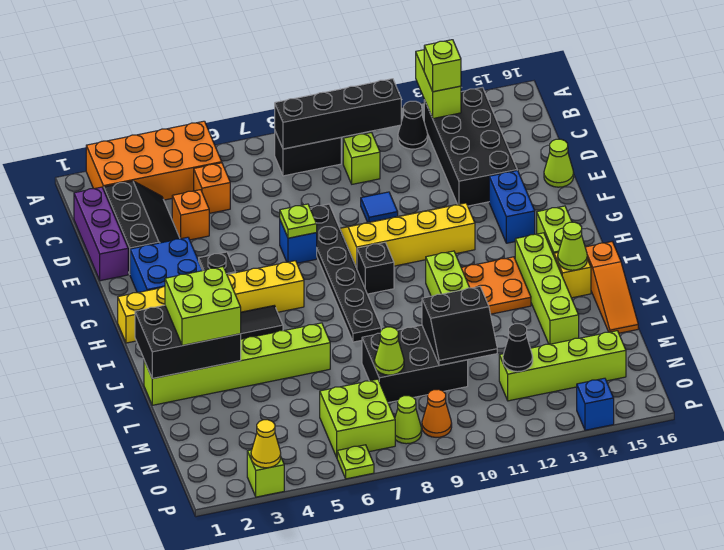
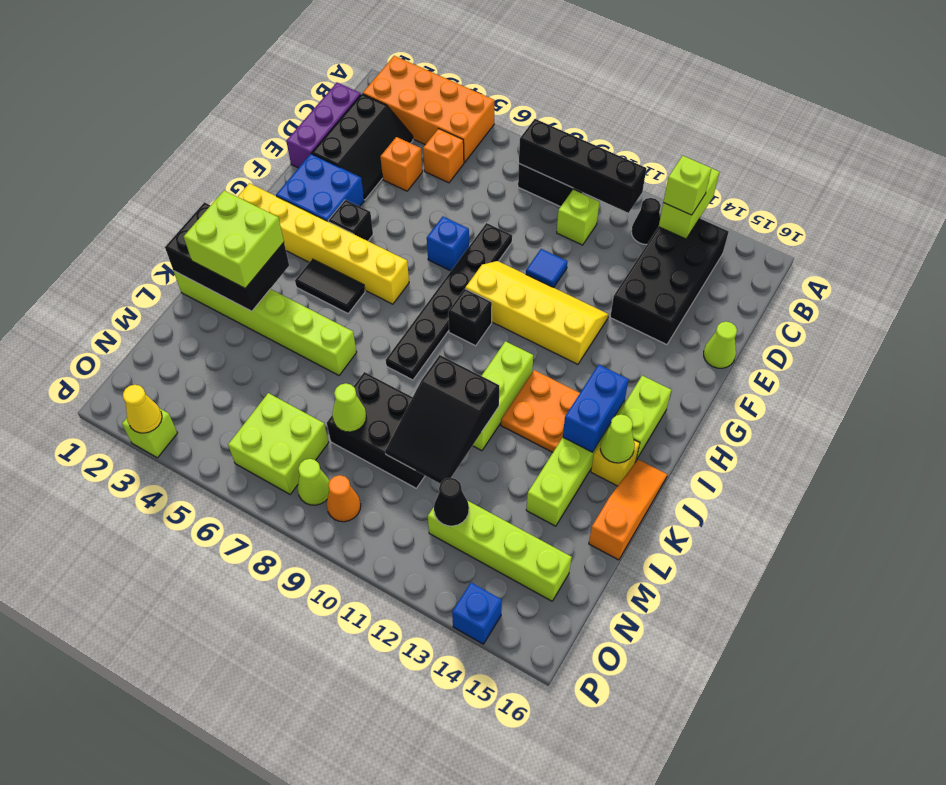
lime plate F7 level 2 -> none
blue brick F14:G14 level 1 -> blue brick I14:J14 level 2
orange slope J16:L16 level 1 top J -> orange slope J16:L16 level 1 top L
black slope L10:M11 level 2 top L -> black slope K10:M11 level 2 top K
lime plate P6 level 1 -> none

